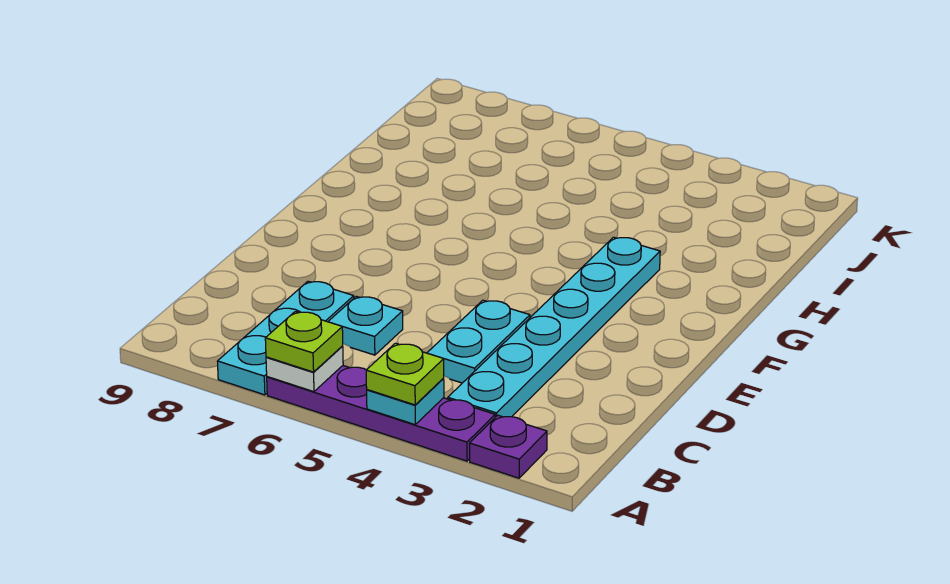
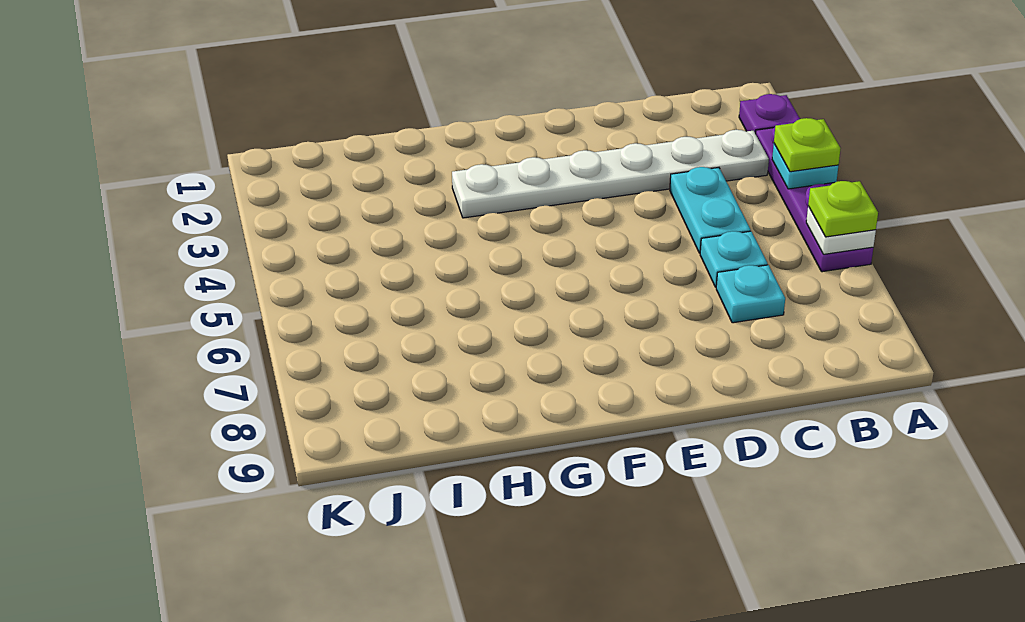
cyan plate A7:C7 level 1 -> cyan plate C7 level 1
cyan plate B3:G3 level 1 -> white plate B3:G3 level 1
cyan plate C4:D4 level 1 -> cyan plate C4:C5 level 1

